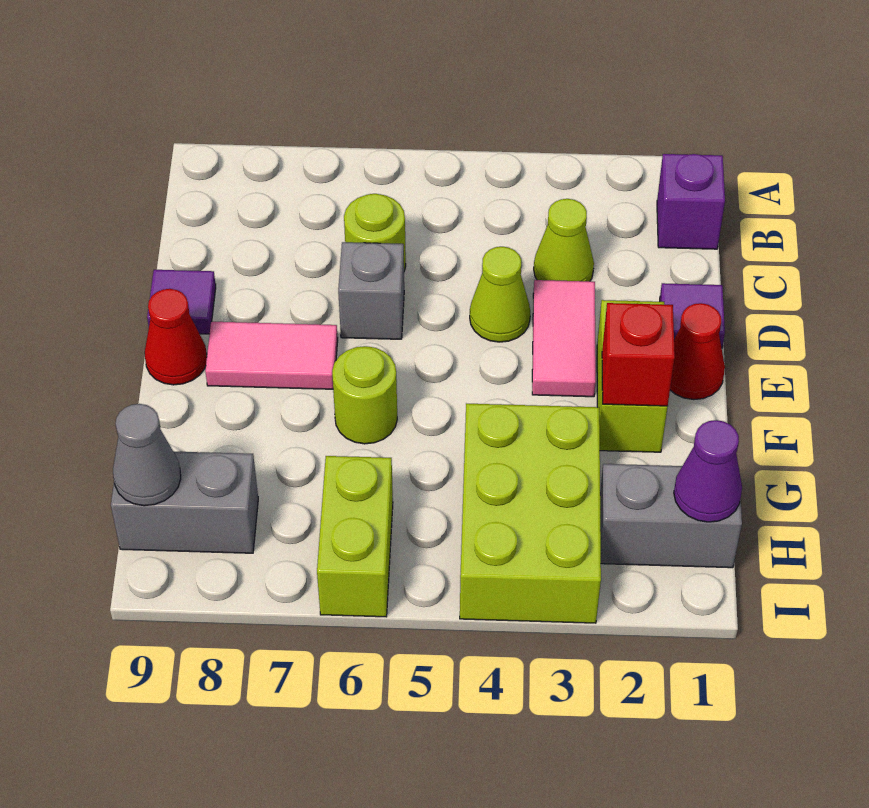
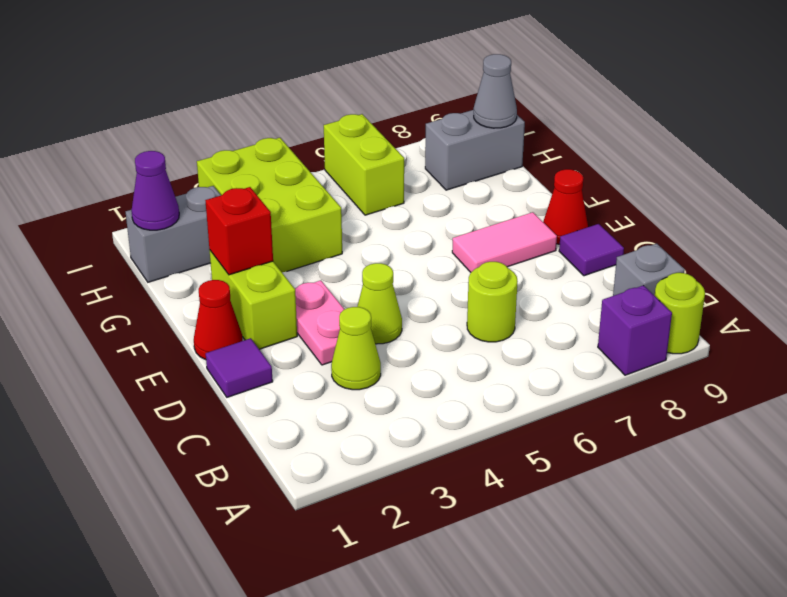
purple brick B1 level 1 -> purple brick A8 level 1
pink tile D3:E3 level 1 -> pink plate D3:E3 level 1
grey brick D6 level 1 -> grey brick B9 level 1
lime round brick F6 level 1 -> lime round brick A9 level 1

